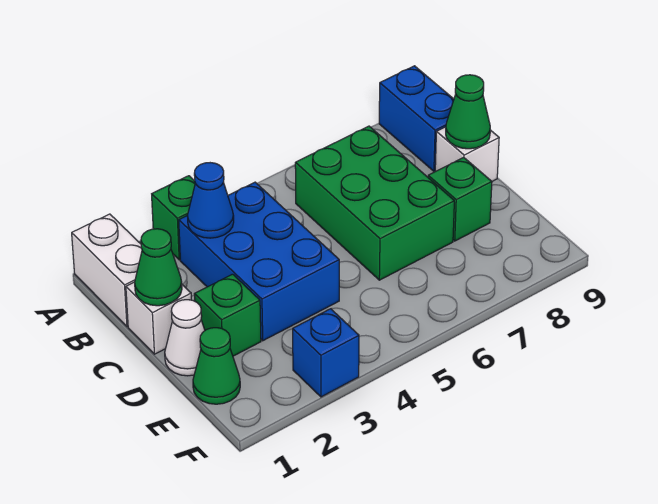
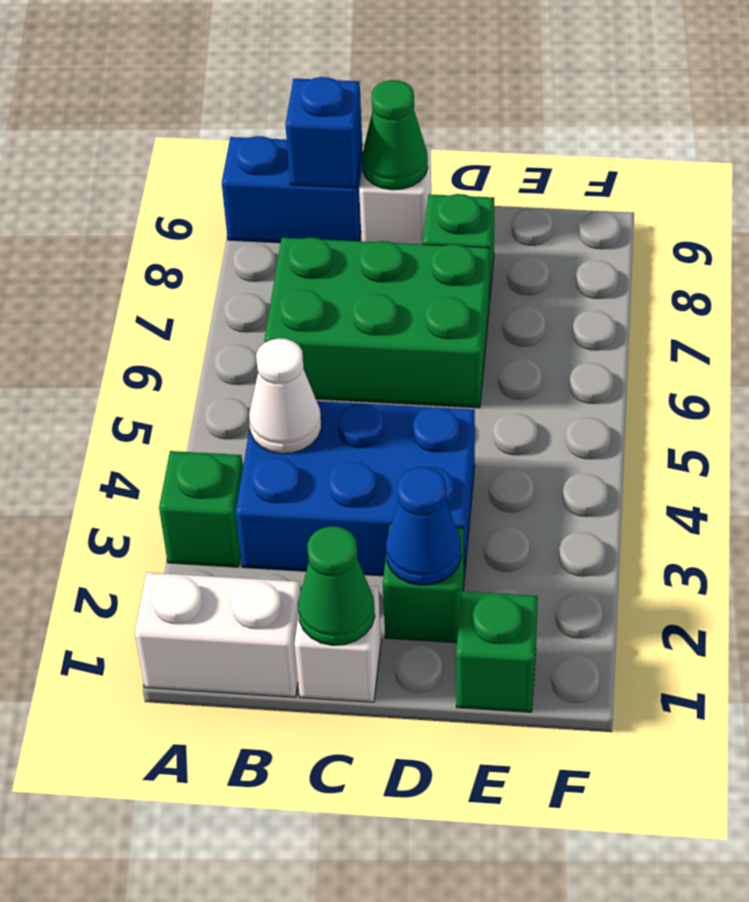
blue cone B3 level 2 -> blue cone D2 level 2
white cone D1 level 1 -> white cone B4 level 2
green cone E1 level 1 -> green brick E1 level 1
blue brick F3 level 1 -> blue brick B9 level 2

